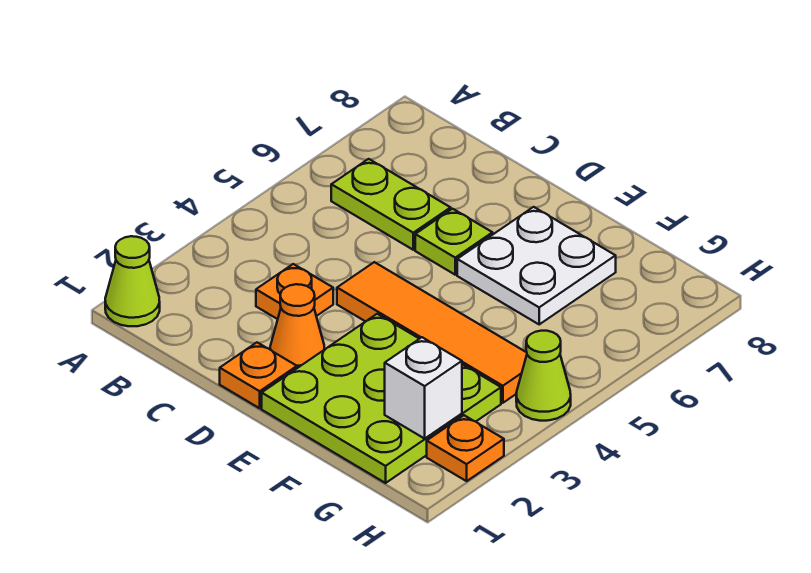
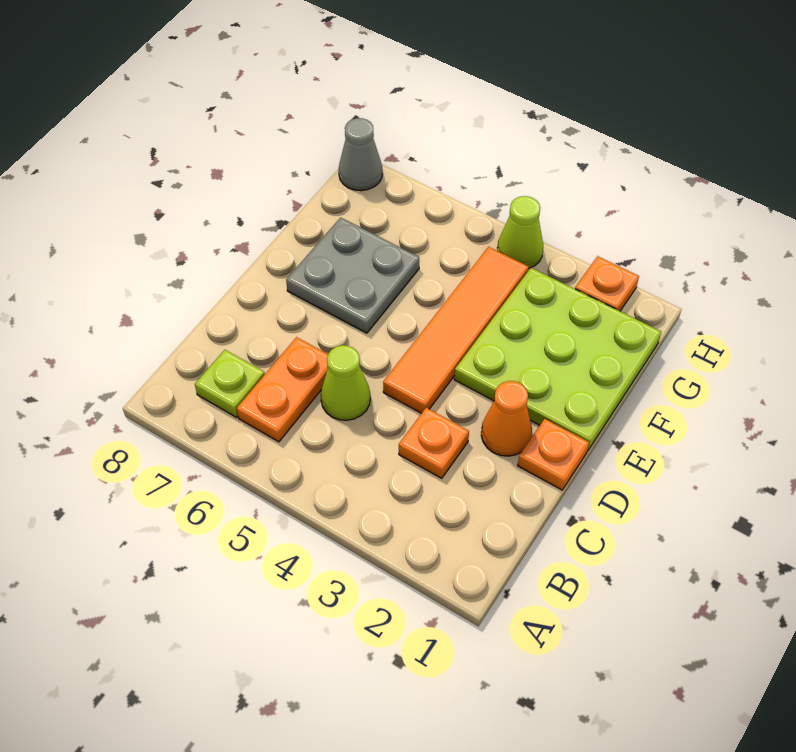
lime cone A1 level 1 -> lime cone C5 level 1
lime plate B6:C6 level 1 -> orange plate B6:C6 level 1
lime plate D6 level 1 -> lime plate B7 level 1
white plate E6:F7 level 1 -> grey plate E6:F7 level 1
white brick G2 level 2 -> none
none -> grey cone H8 level 1

